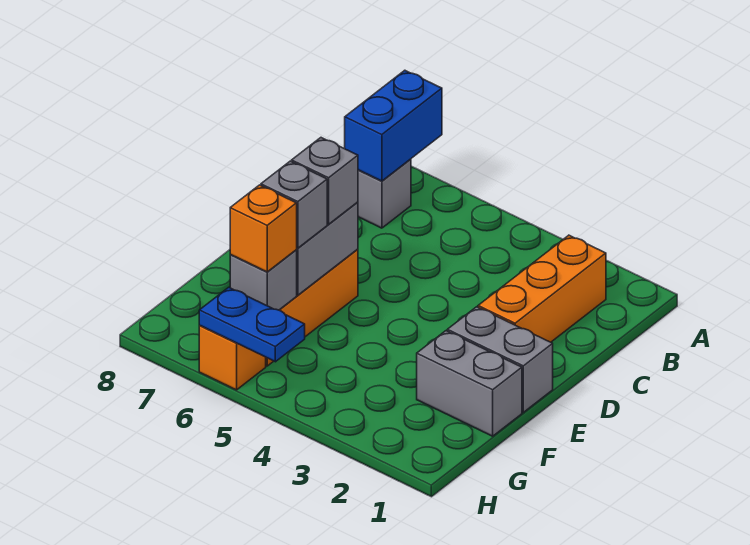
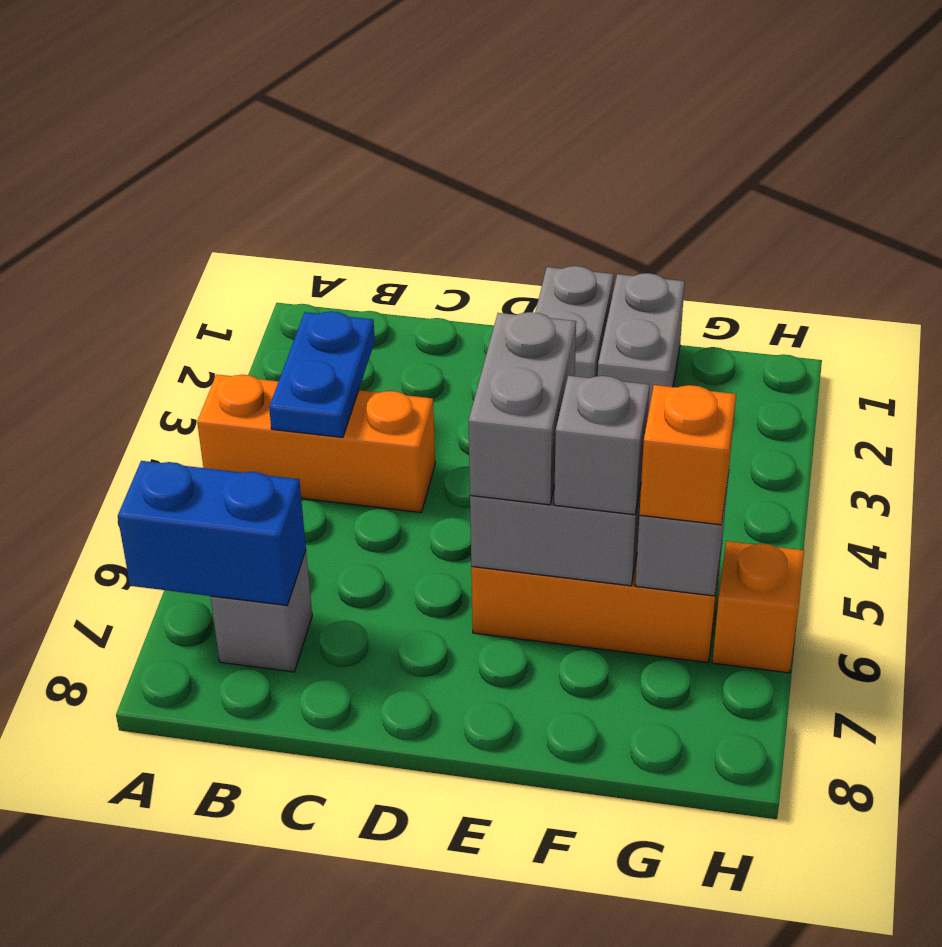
orange brick B2:D2 level 1 -> orange brick A4:C4 level 1
grey brick E6 level 3 -> grey brick E5:E6 level 3
blue plate H5:H6 level 2 -> blue plate B3:B4 level 2

